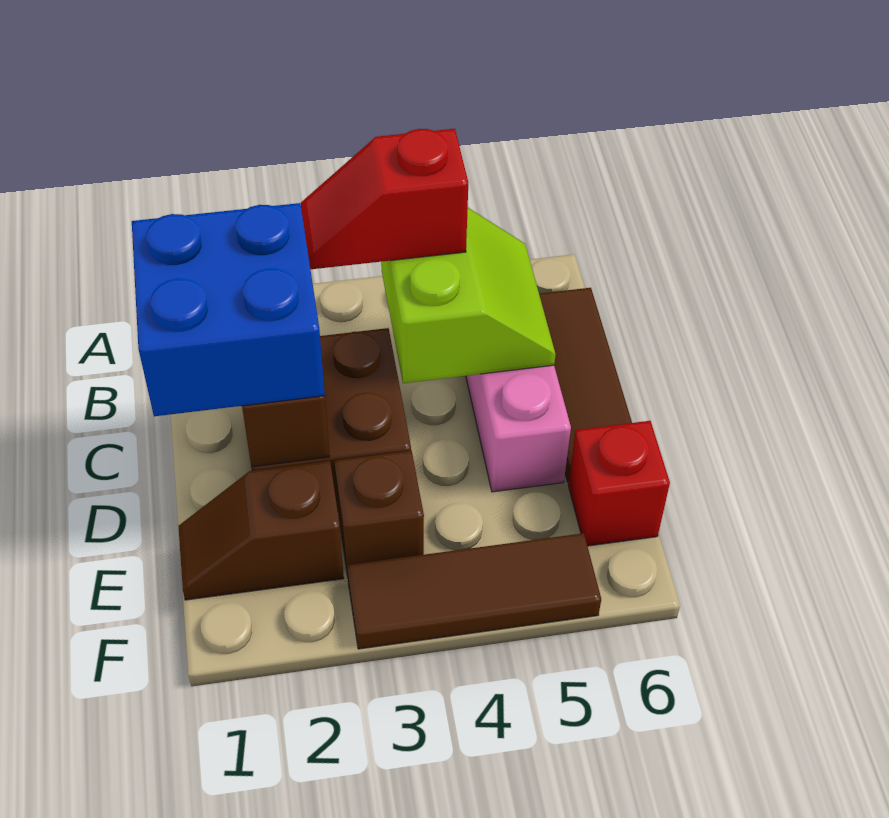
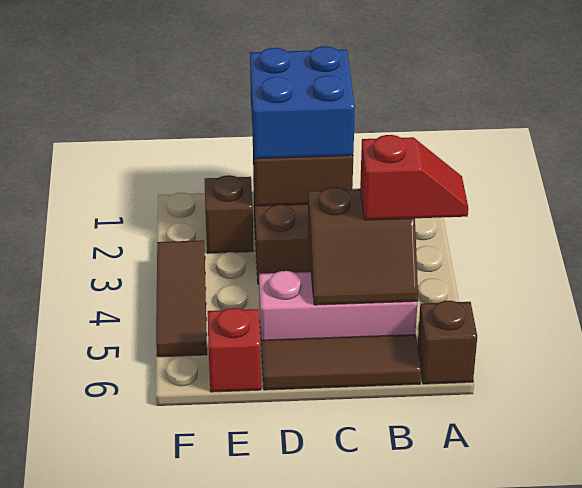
red slope B3:B4 level 3 top 4 -> red slope A4:B4 level 3 top B
lime slope B4:C5 level 2 top 4 -> brown slope B4:C5 level 2 top 4
brown brick E3 level 1 -> brown brick A6 level 1

